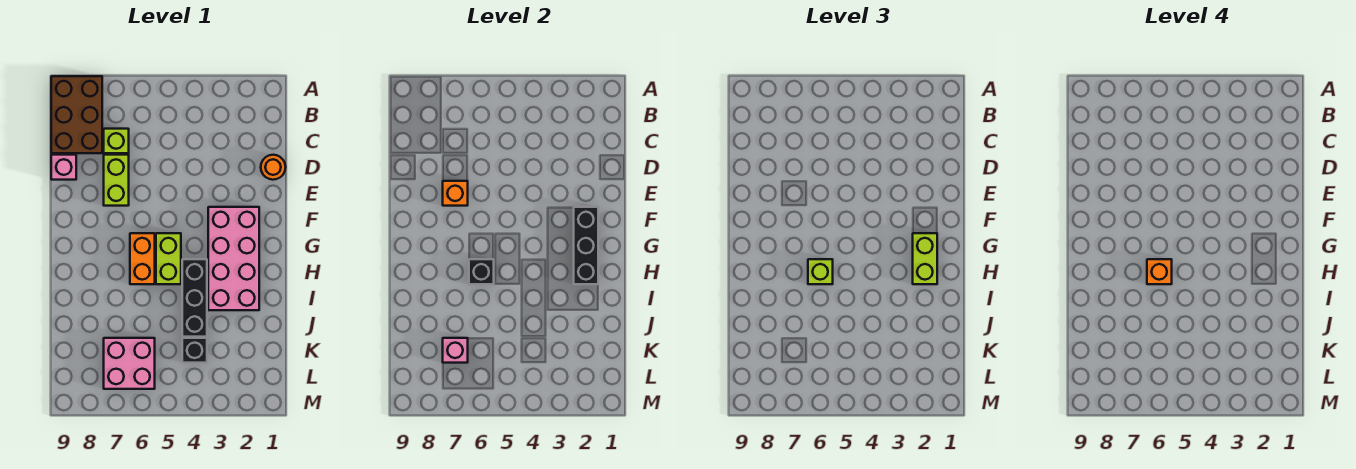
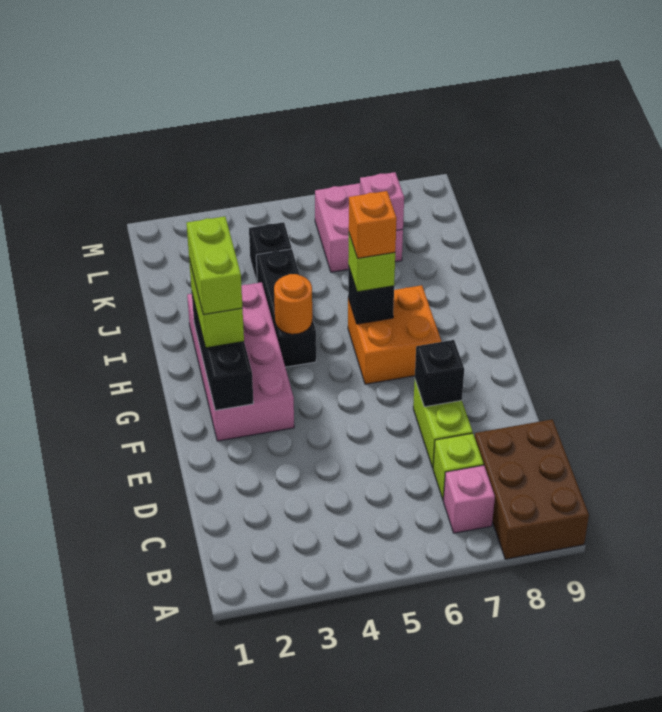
orange round brick D1 level 1 -> orange round brick H4 level 2
pink brick D9 level 1 -> pink brick B7 level 1
orange brick E7 level 2 -> black brick E7 level 2
lime brick G5:H5 level 1 -> lime brick G2:H2 level 4
orange brick G6:H6 level 1 -> orange brick G6:H7 level 1

